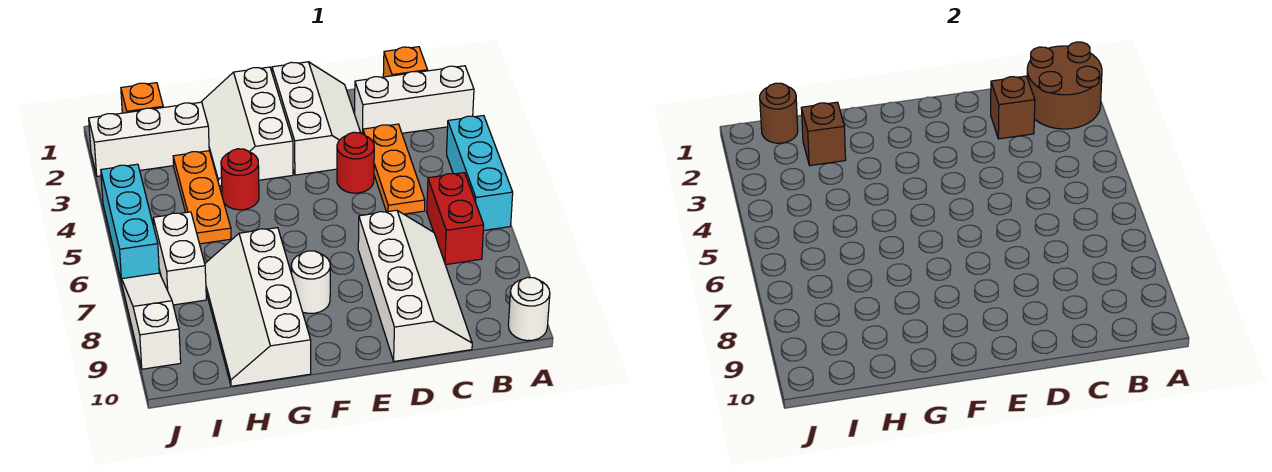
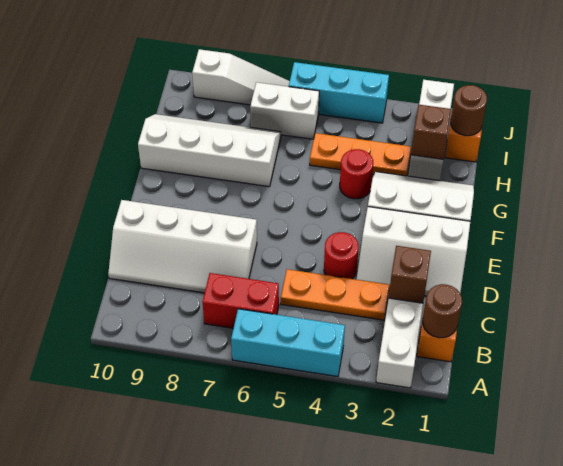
brown round brick A1:B2 level 2 -> brown round brick B1 level 2
white round brick A10 level 1 -> none
white round brick F8 level 1 -> none

